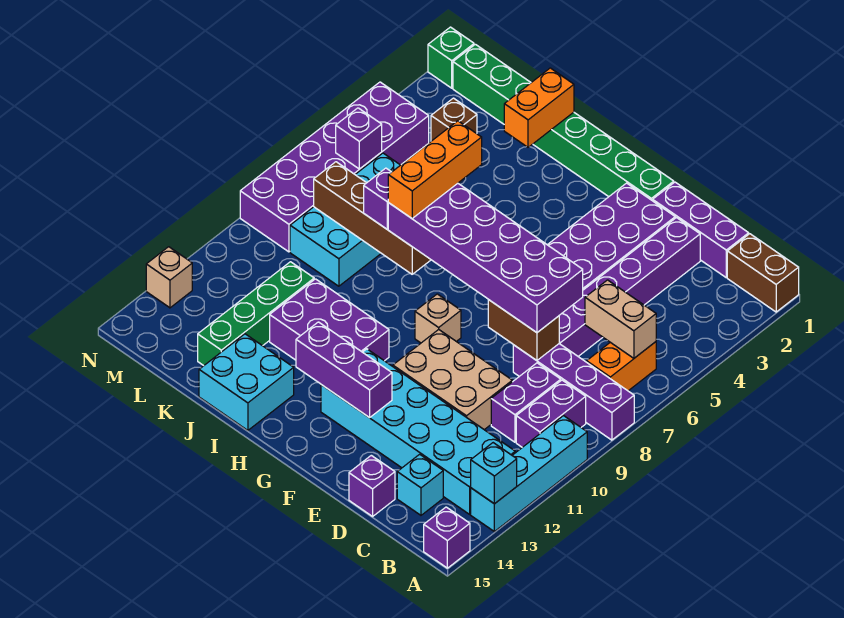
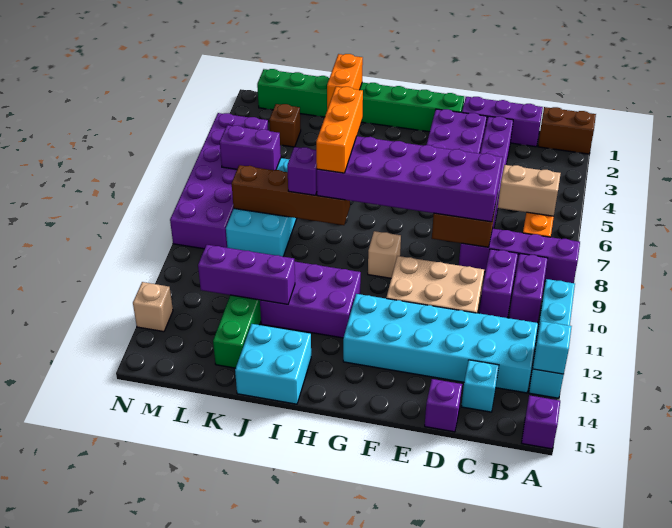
purple brick F13:H13 level 2 -> purple brick J12:L12 level 2
purple brick M6 level 2 -> purple brick L6:M6 level 2
green brick N1 level 1 -> none

